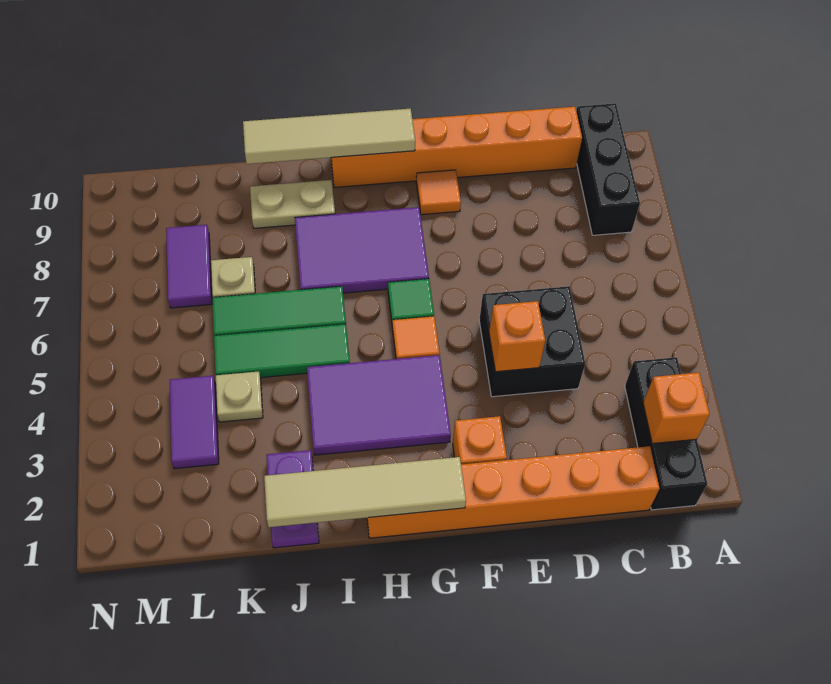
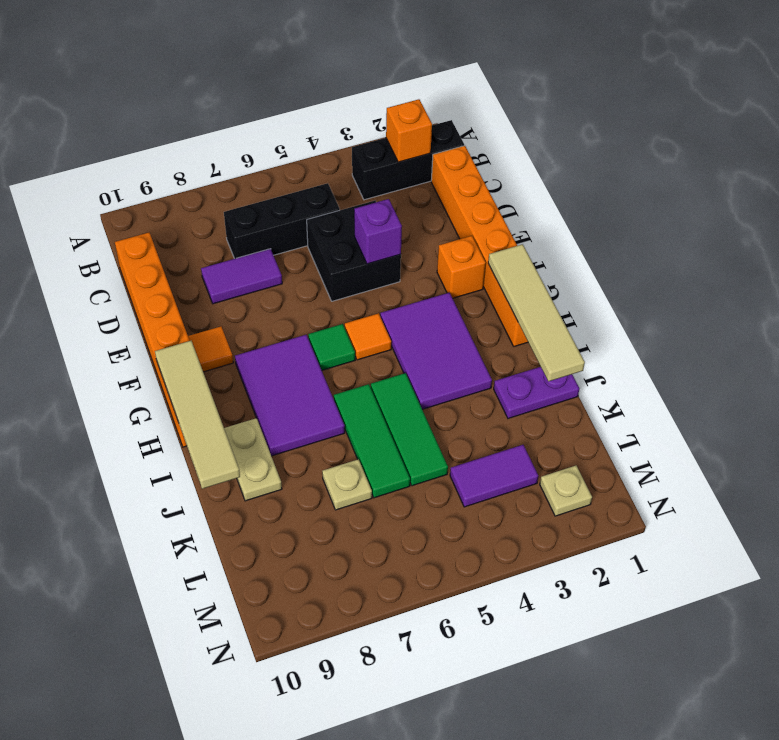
black brick B8:B10 level 1 -> black brick C5:C7 level 1
orange brick E4 level 2 -> purple brick E4 level 2
tan plate K4 level 1 -> tan plate M2 level 1
purple tile L7:L8 level 1 -> purple tile D7:D8 level 1

